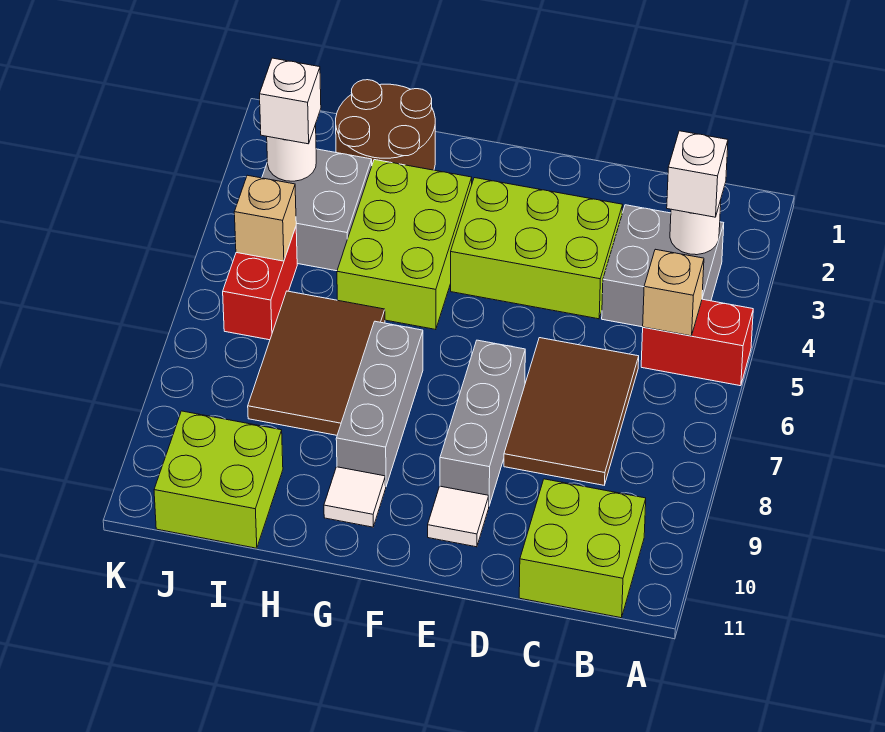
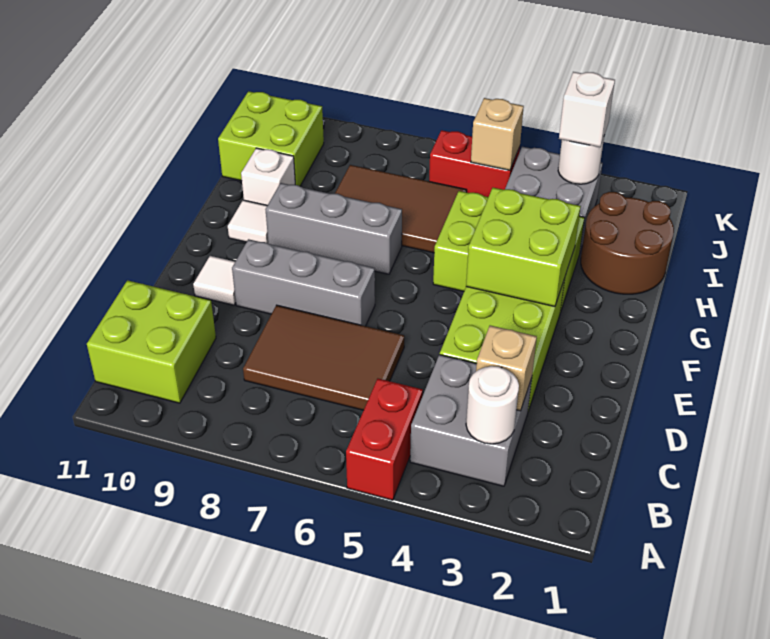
white brick B3 level 3 -> white brick H10 level 1
tan brick B5 level 2 -> tan brick C3 level 2
none -> lime brick F3:G4 level 2

